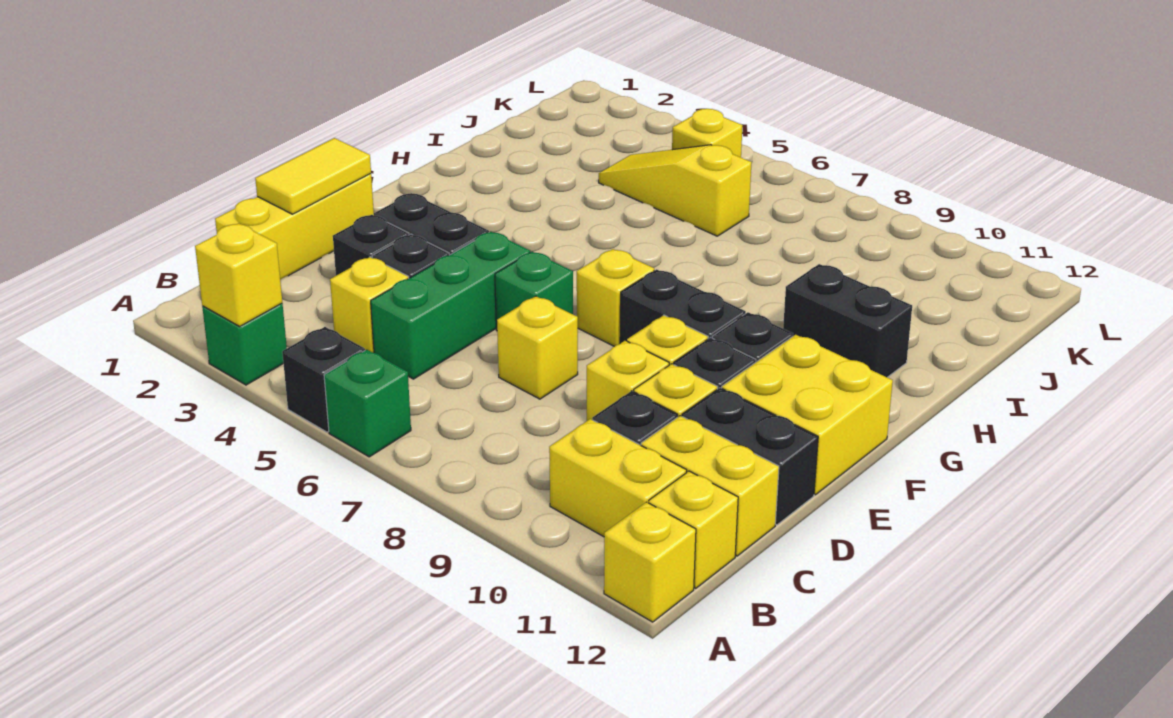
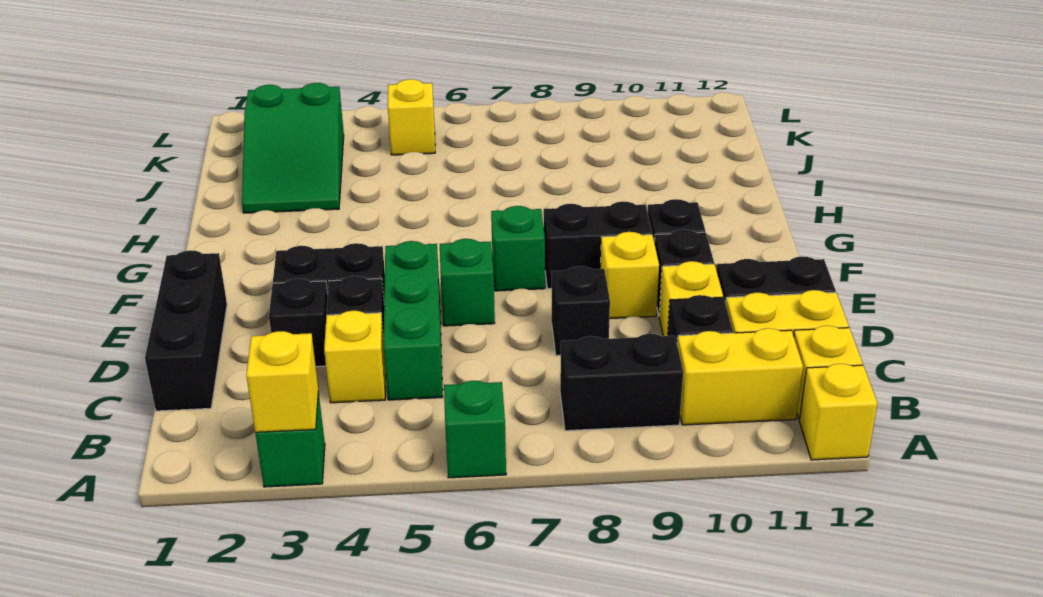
black brick A5 level 1 -> black brick D8 level 1
yellow brick C1:E1 level 1 -> black brick C1:E1 level 1
yellow tile D1:E1 level 2 -> none
yellow brick D7 level 1 -> none
yellow brick D9 level 1 -> none
yellow brick E11:F12 level 1 -> none
yellow brick F7 level 1 -> green brick F7 level 1
black brick H10:H11 level 1 -> black brick B8:B9 level 1
none -> green slope I2:K3 level 1 top K
yellow slope J4:J6 level 1 top 6 -> none

